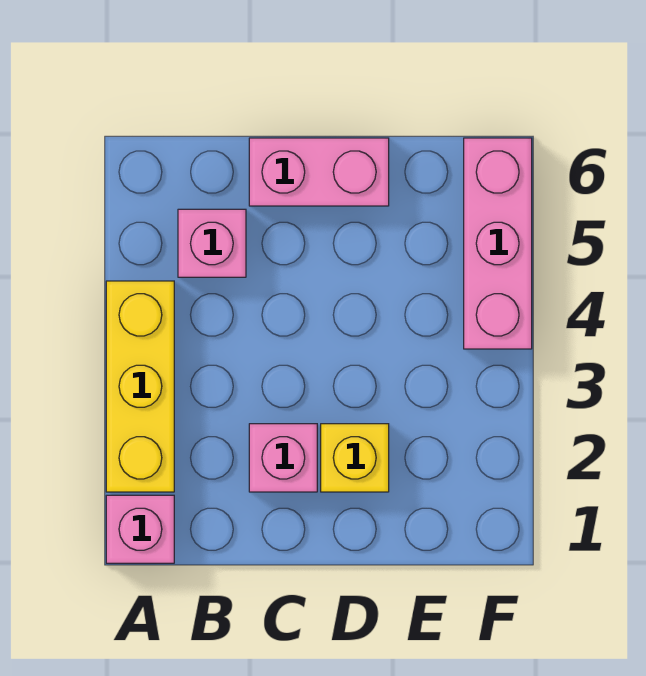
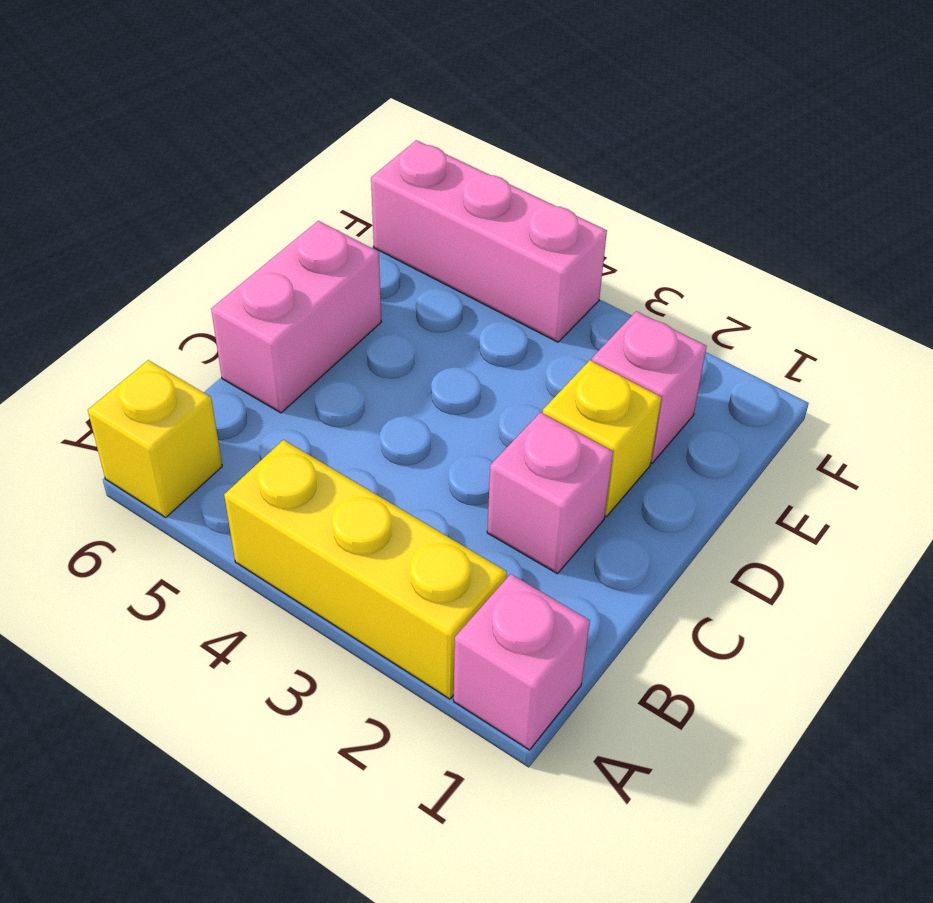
none -> yellow brick A6 level 1
pink brick B5 level 1 -> pink brick E2 level 1

